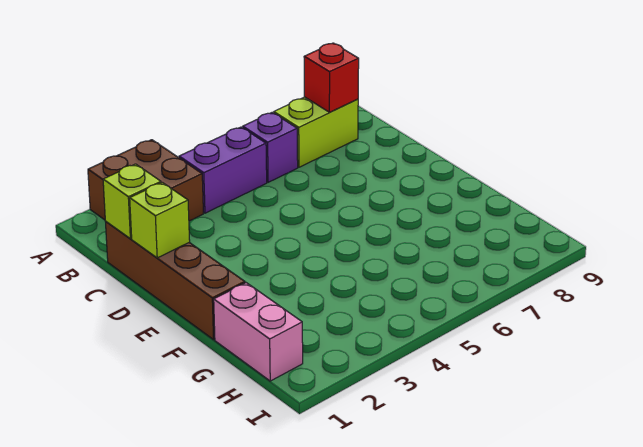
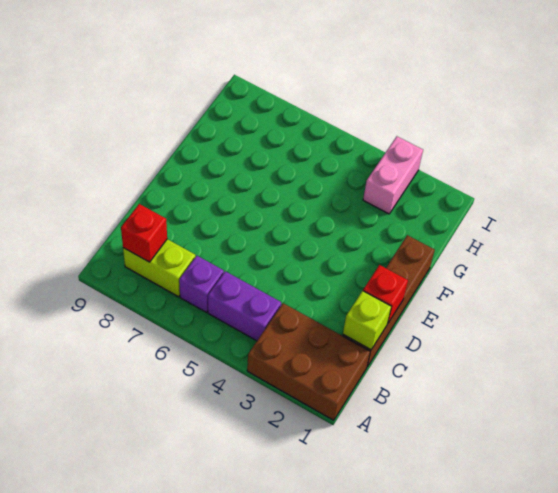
brown brick A2:B3 level 1 -> brown brick A1:B3 level 1
lime brick D1 level 2 -> red brick D1 level 2
pink brick G1:H1 level 1 -> pink brick H3:I3 level 1

